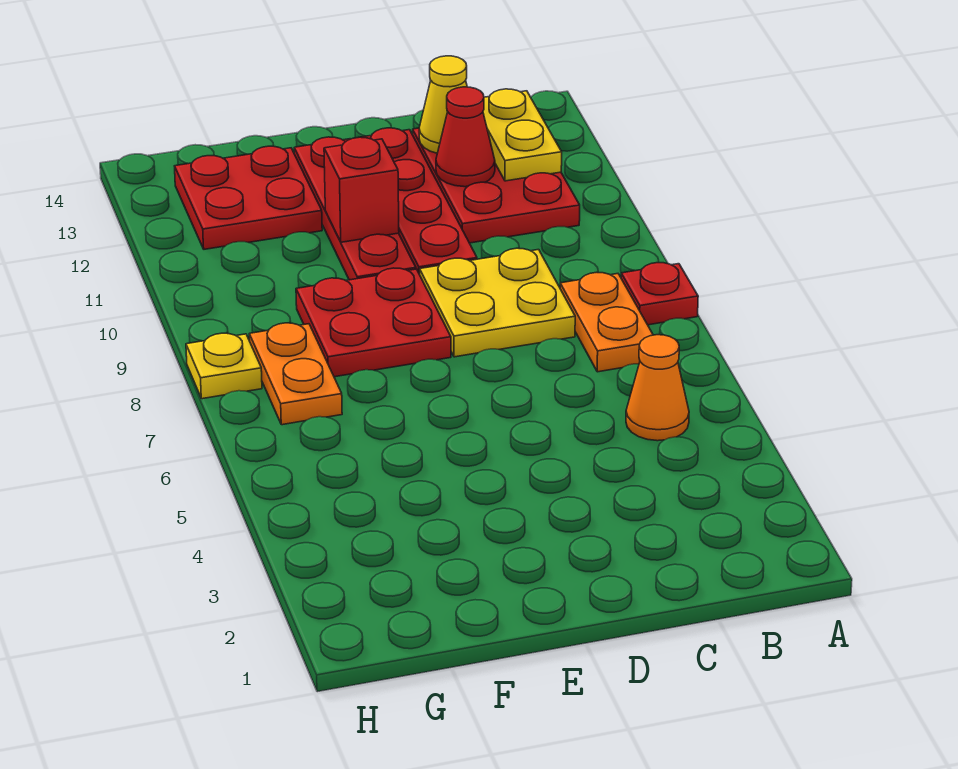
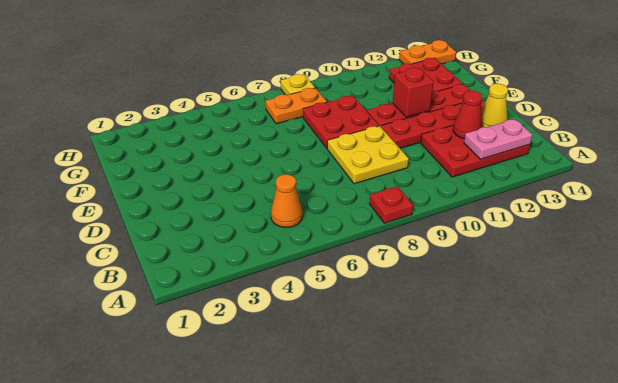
orange plate B7:B8 level 1 -> orange plate H13:H14 level 1
yellow plate B12:B13 level 2 -> pink plate B12:B13 level 2

